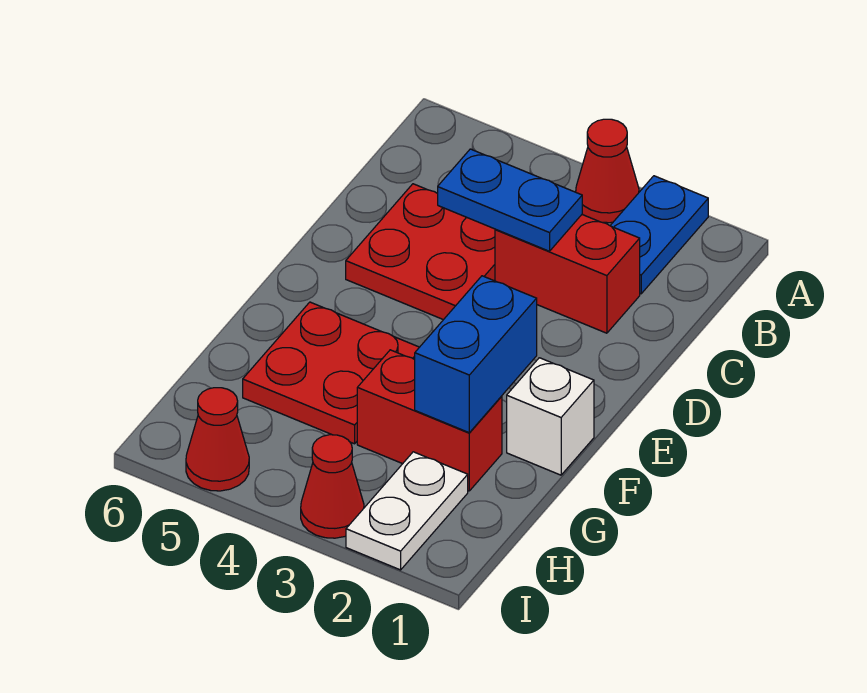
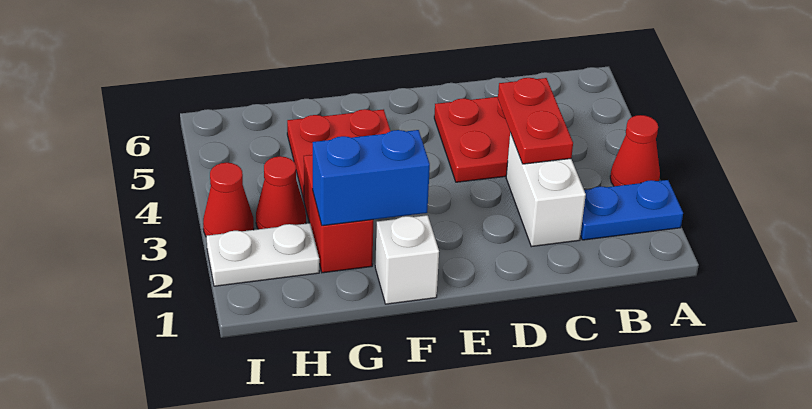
red brick C2:C3 level 1 -> white brick C2:C3 level 1
blue plate C3:C4 level 2 -> red plate C3:C4 level 2
red cone I5 level 1 -> red cone H3 level 1

